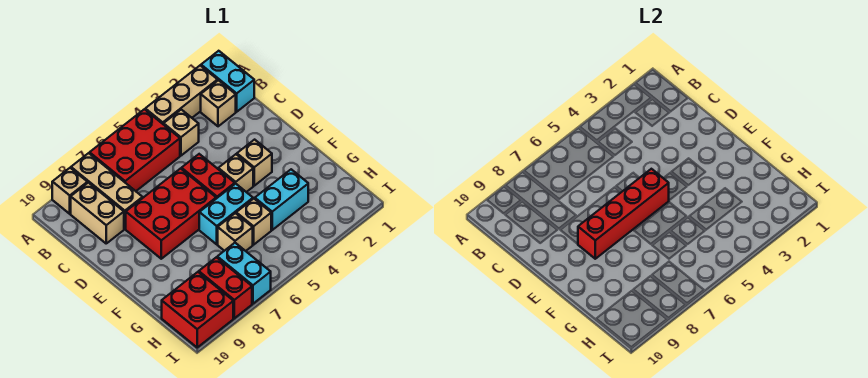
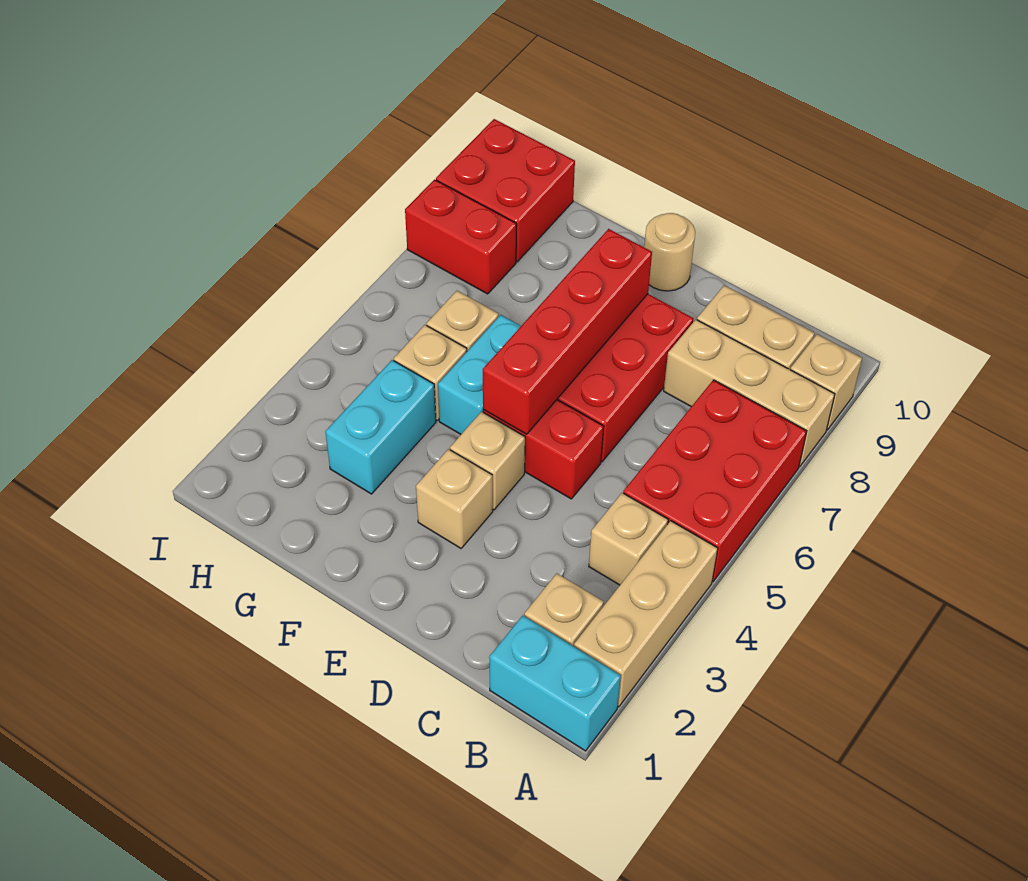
none -> tan round brick E10 level 1
cyan brick H7:I7 level 1 -> none

